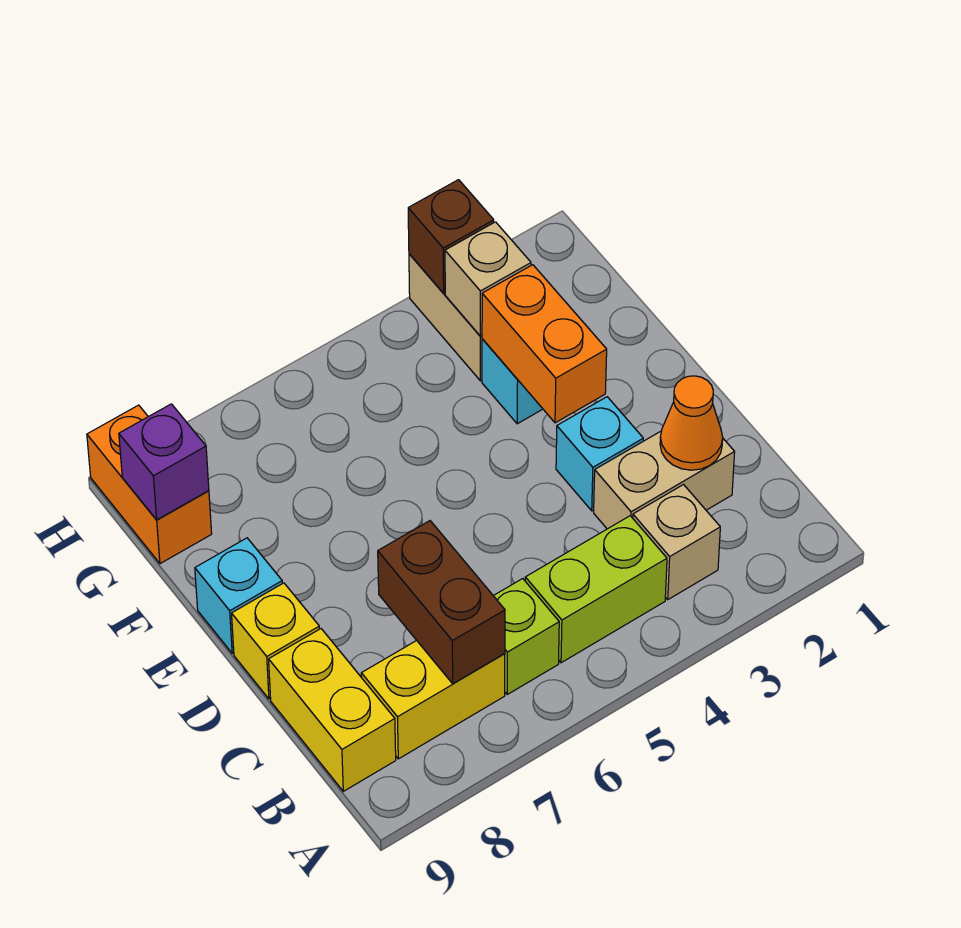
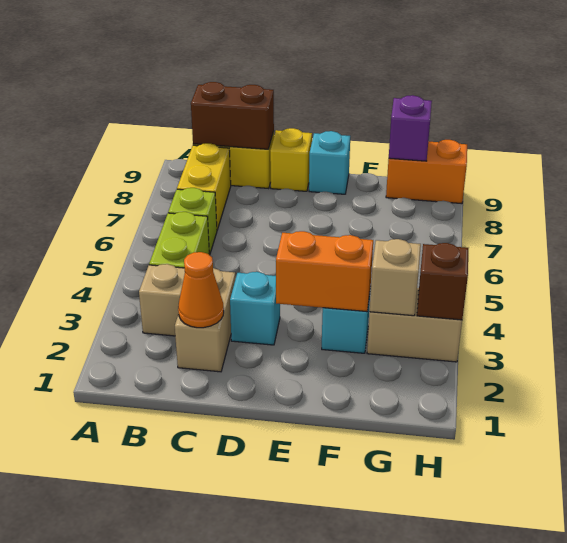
brown brick B7:C7 level 2 -> brown brick B9:C9 level 2

